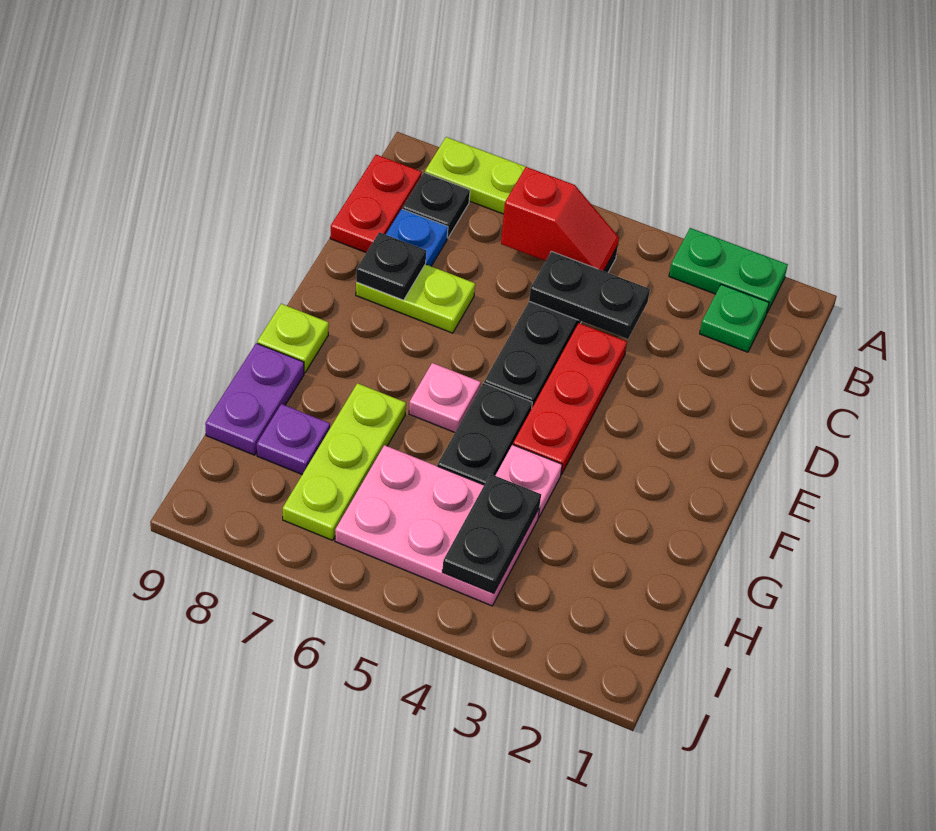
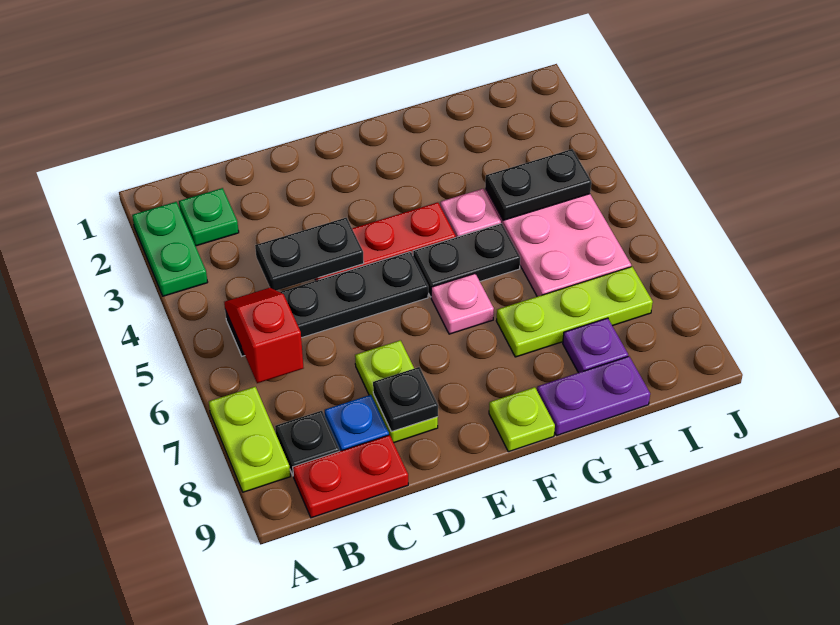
black plate C4:C5 level 2 -> black plate C4:D4 level 2

